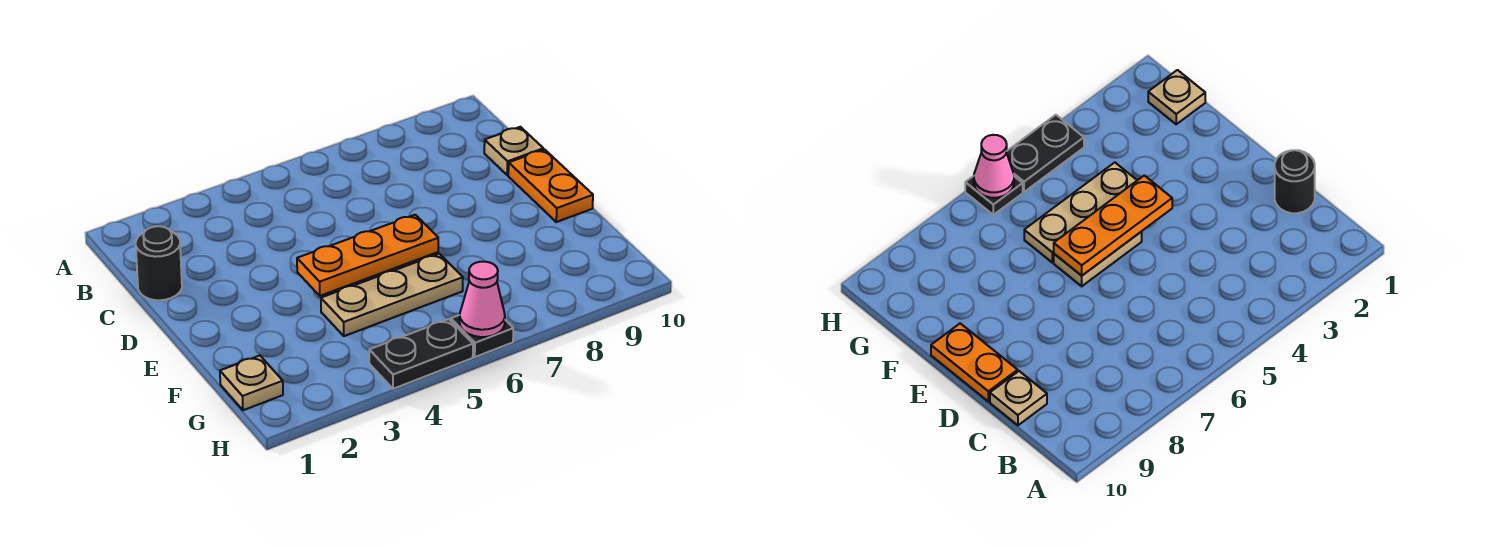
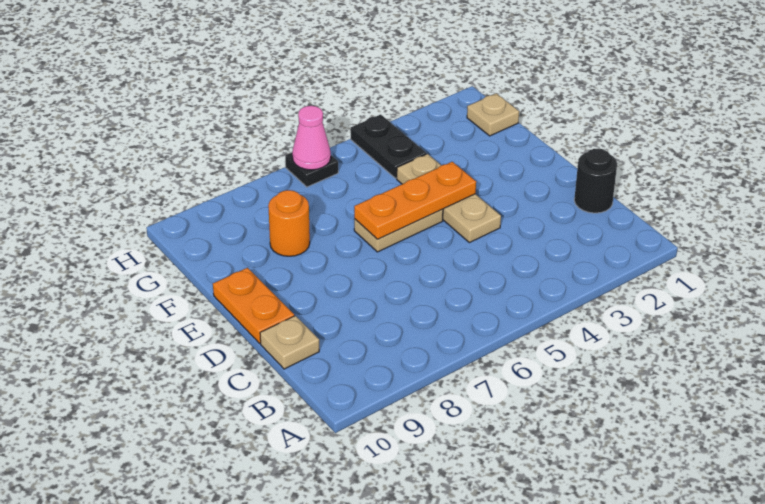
tan plate F4:F6 level 1 -> tan plate D4:F4 level 1
none -> orange round brick F8 level 1
black plate H4:H5 level 1 -> black plate G4:H4 level 1

